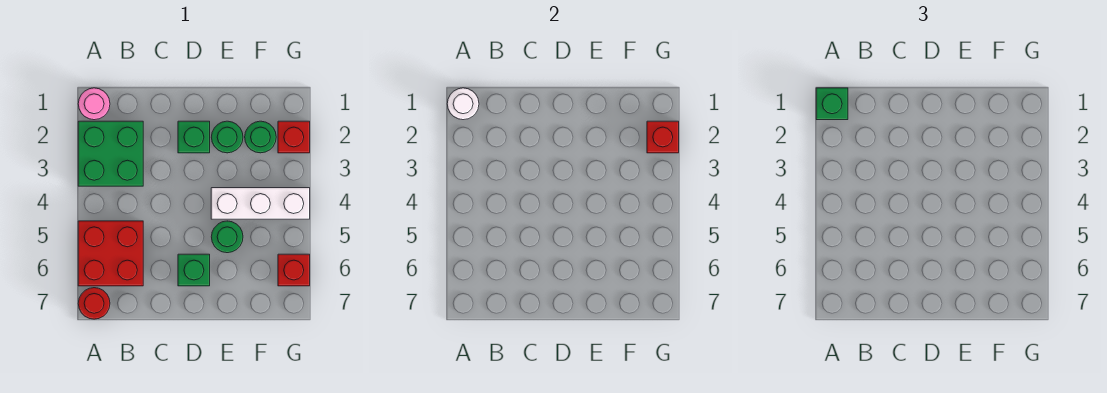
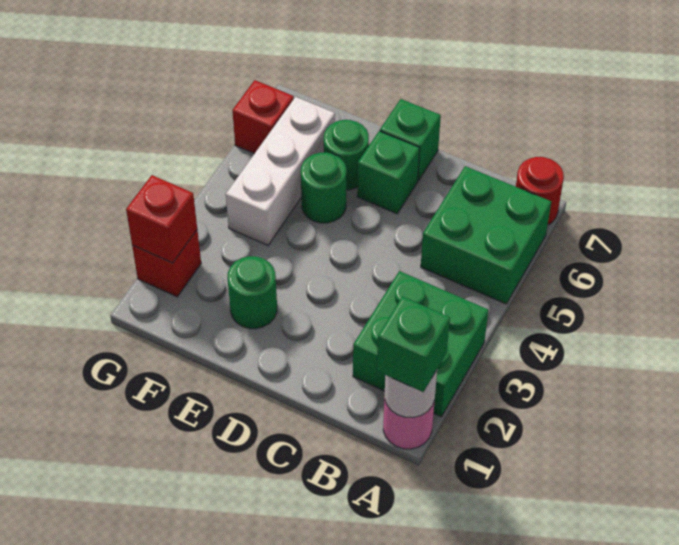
red brick A5:B6 level 1 -> green brick A5:B6 level 1
green brick D2 level 1 -> green brick D7 level 1
white brick E4:G4 level 1 -> white brick F4:F6 level 1
green round brick F2 level 1 -> green round brick E6 level 1

